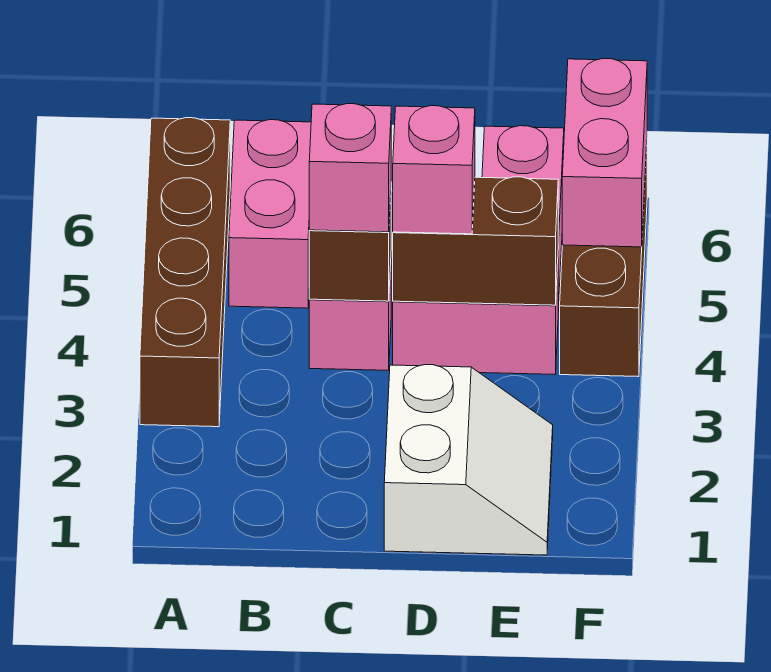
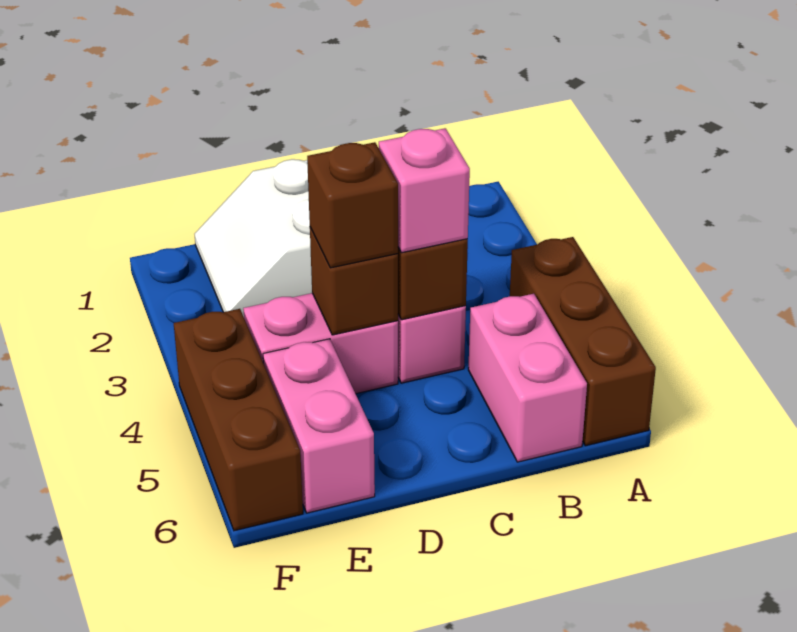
brown brick A3:A6 level 1 -> brown brick A4:A6 level 1
brown brick D4:E4 level 2 -> brown brick D4 level 2
pink brick D4 level 3 -> brown brick D4 level 3
pink brick F5:F6 level 2 -> none

